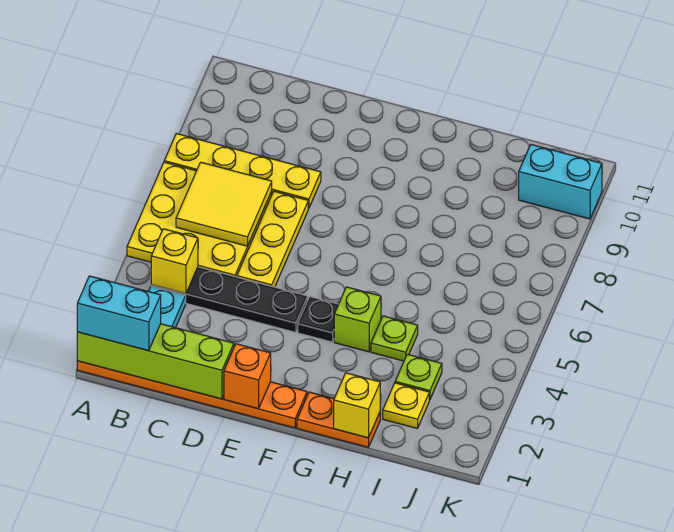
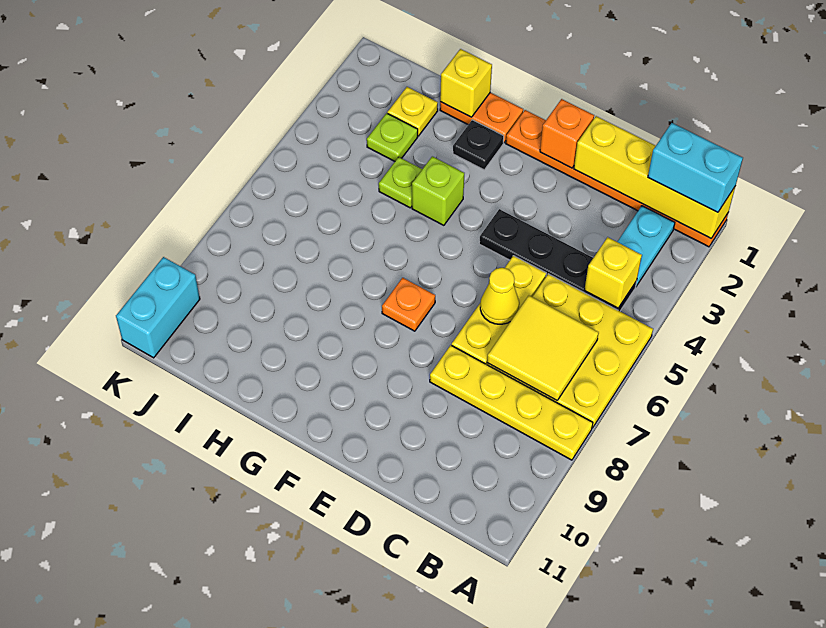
lime brick A1:D1 level 2 -> yellow brick A1:D1 level 2
none -> yellow cone D6 level 2
black plate F4 level 1 -> black plate G2 level 1
none -> orange plate F7 level 1
cyan brick J10:K10 level 1 -> cyan brick K10:K11 level 1

